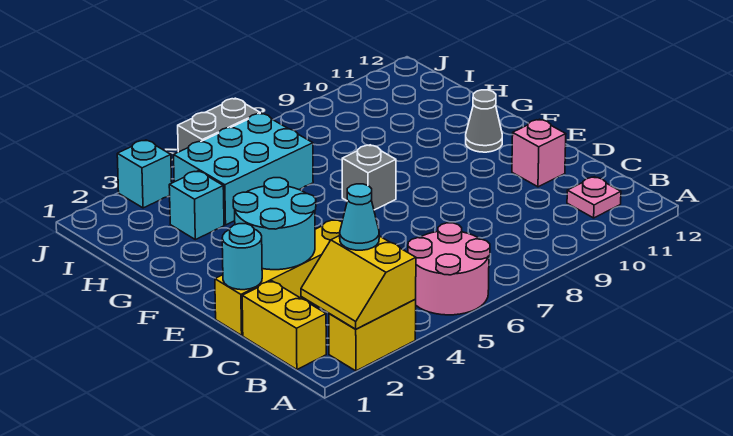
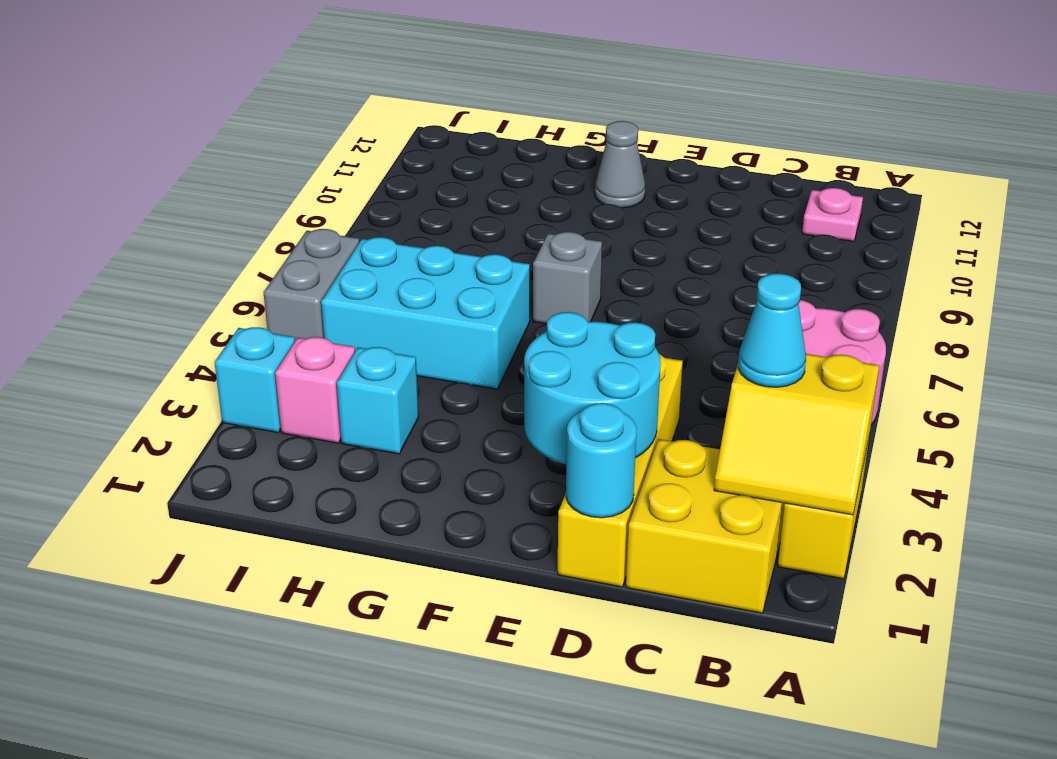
yellow brick B1:C1 level 1 -> yellow brick B1:C2 level 1
pink brick D11 level 1 -> pink brick I3 level 1
cyan brick H4:I6 level 1 -> cyan brick G5:I6 level 1

